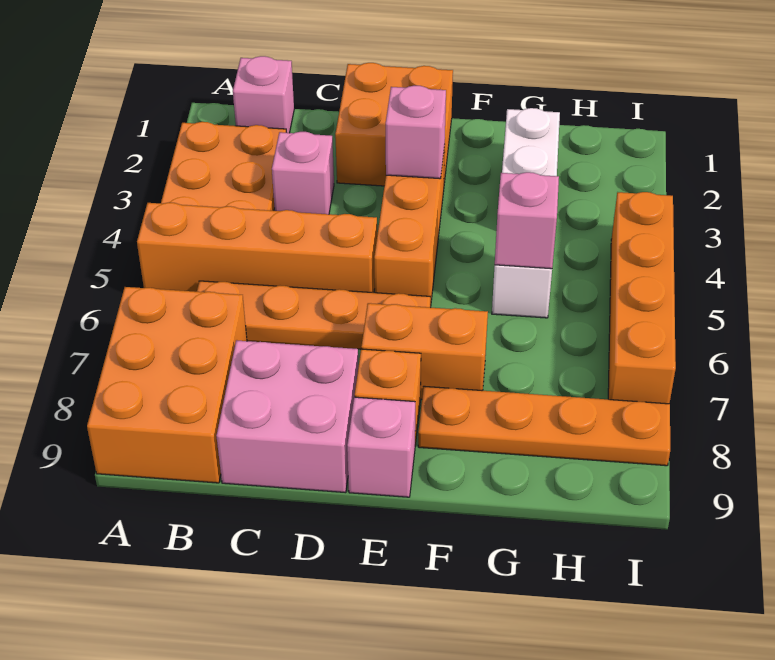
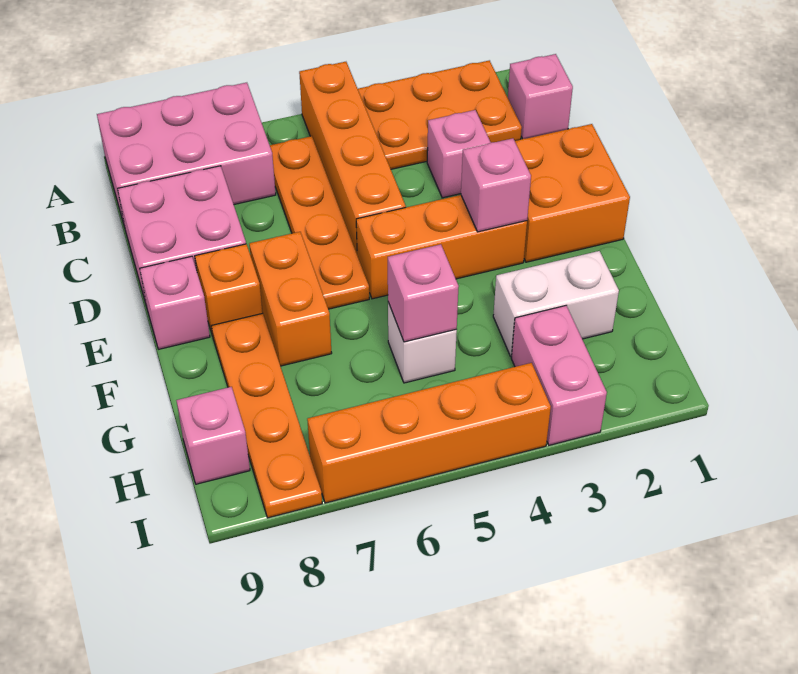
orange brick A7:B9 level 1 -> pink brick A7:B9 level 1
none -> pink brick H3:I3 level 1
none -> pink brick H9 level 1

